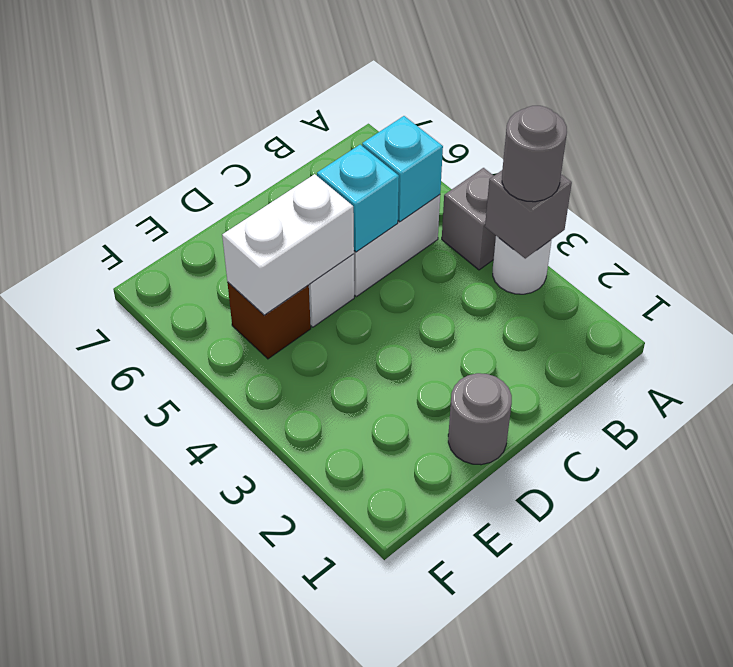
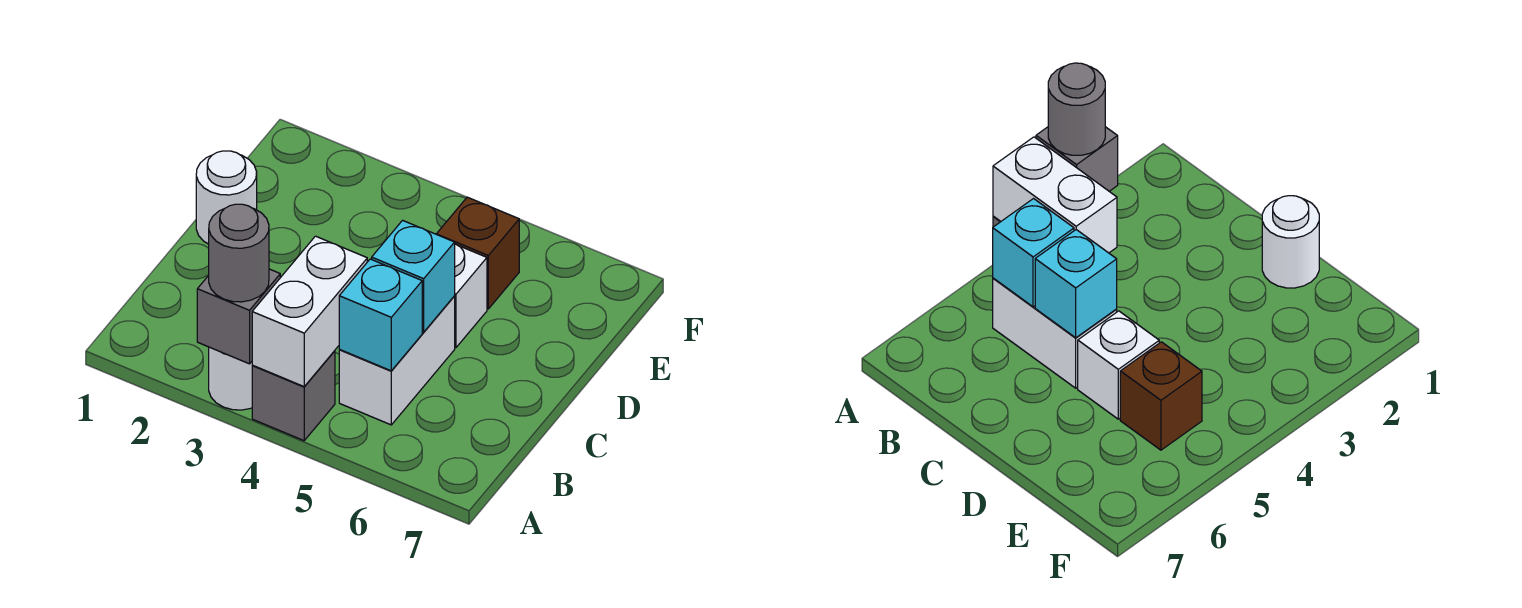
grey round brick D1 level 1 -> white round brick D1 level 1
white brick D5:E5 level 2 -> white brick A4:B4 level 2

